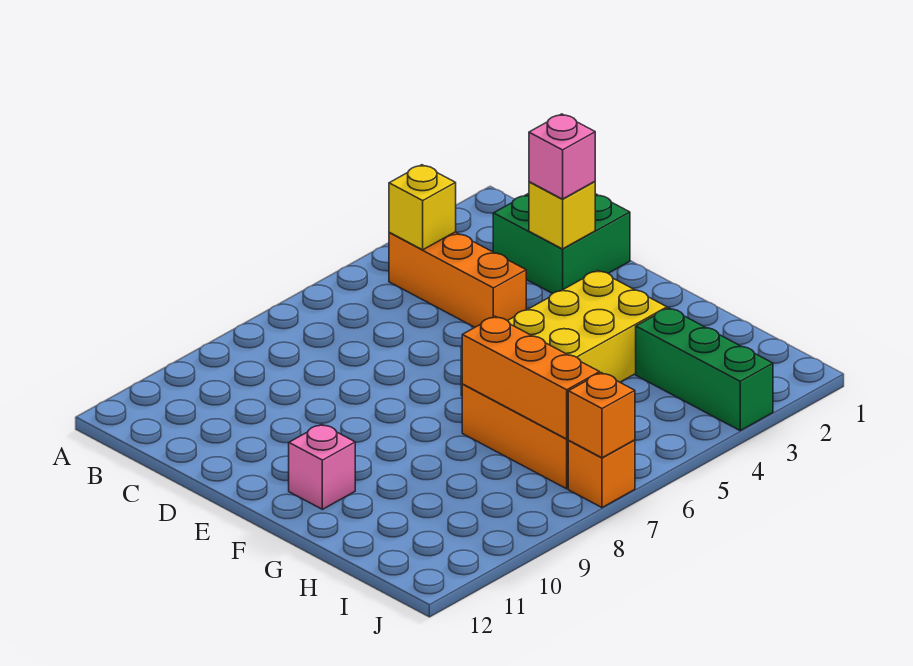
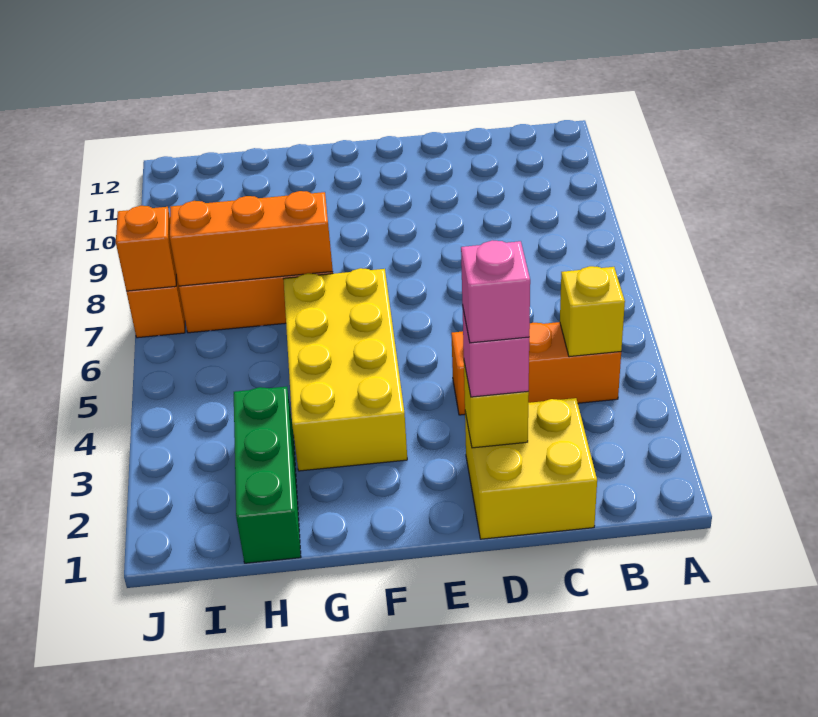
green brick C1:D2 level 1 -> yellow brick C1:D2 level 1
pink brick F11 level 1 -> pink brick D2 level 4
green brick H3:J3 level 1 -> green brick H1:H3 level 1

